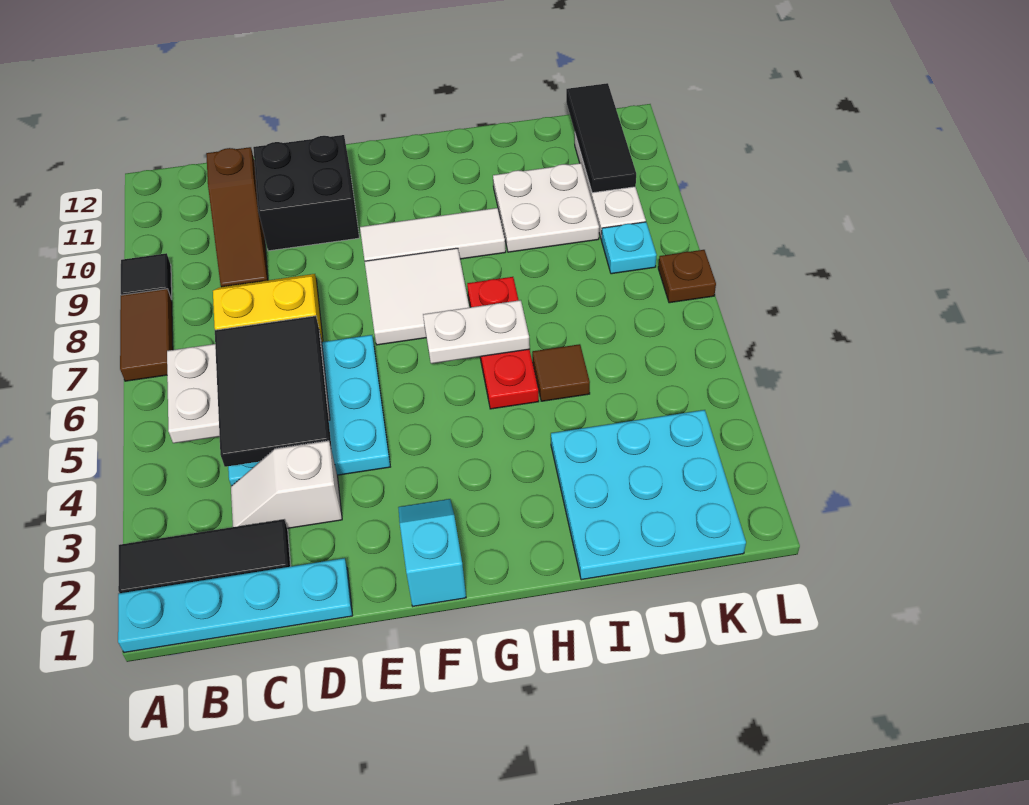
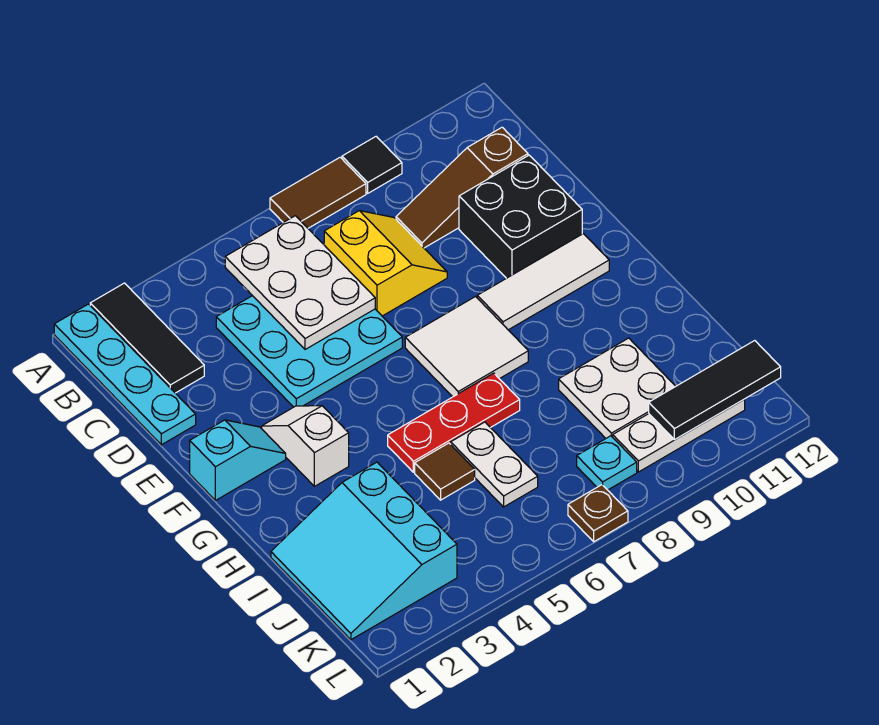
white slope C3:D3 level 1 top D -> white slope F3:G3 level 1 top G
black tile C4:D6 level 3 -> none
white tile F9:H9 level 1 -> white tile F9:F11 level 1
white plate G6:H6 level 2 -> white plate I6:J6 level 1
cyan plate I1:K3 level 1 -> cyan slope I1:K3 level 1 top 3

